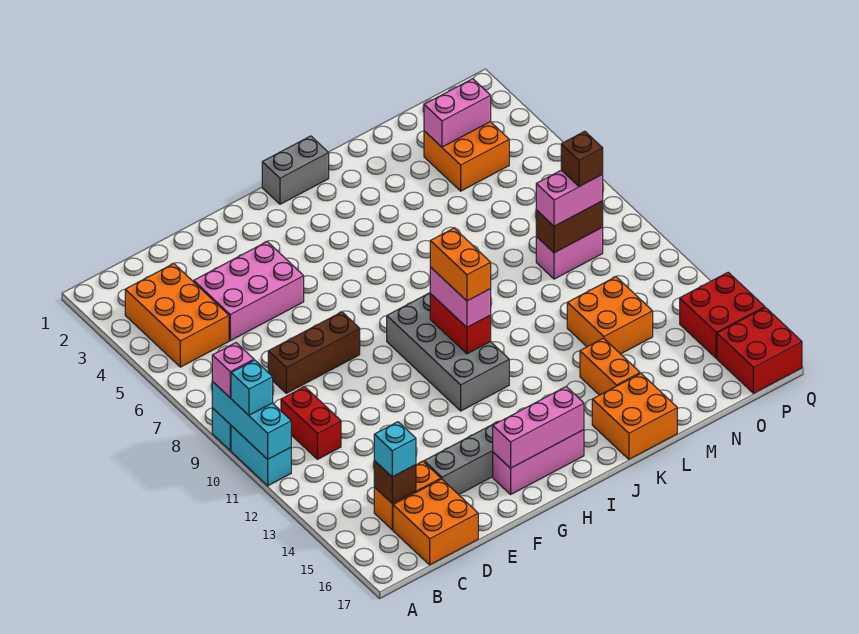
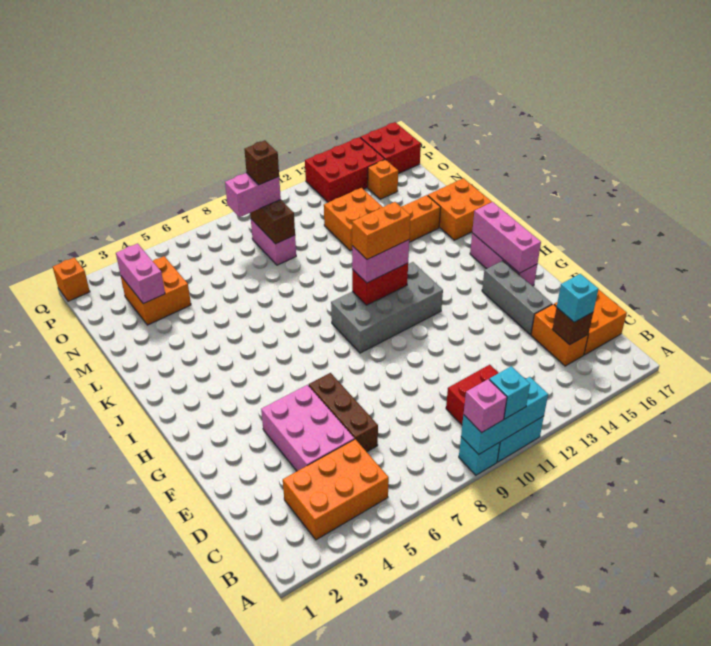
brown brick D8:F8 level 1 -> brown brick D6:F6 level 1
grey brick I1:J1 level 1 -> none
pink brick N9:O9 level 3 -> pink brick O8:O9 level 3
none -> orange brick O15 level 1
red brick P14:Q15 level 1 -> red brick P13:Q15 level 1
none -> orange brick Q1 level 1

